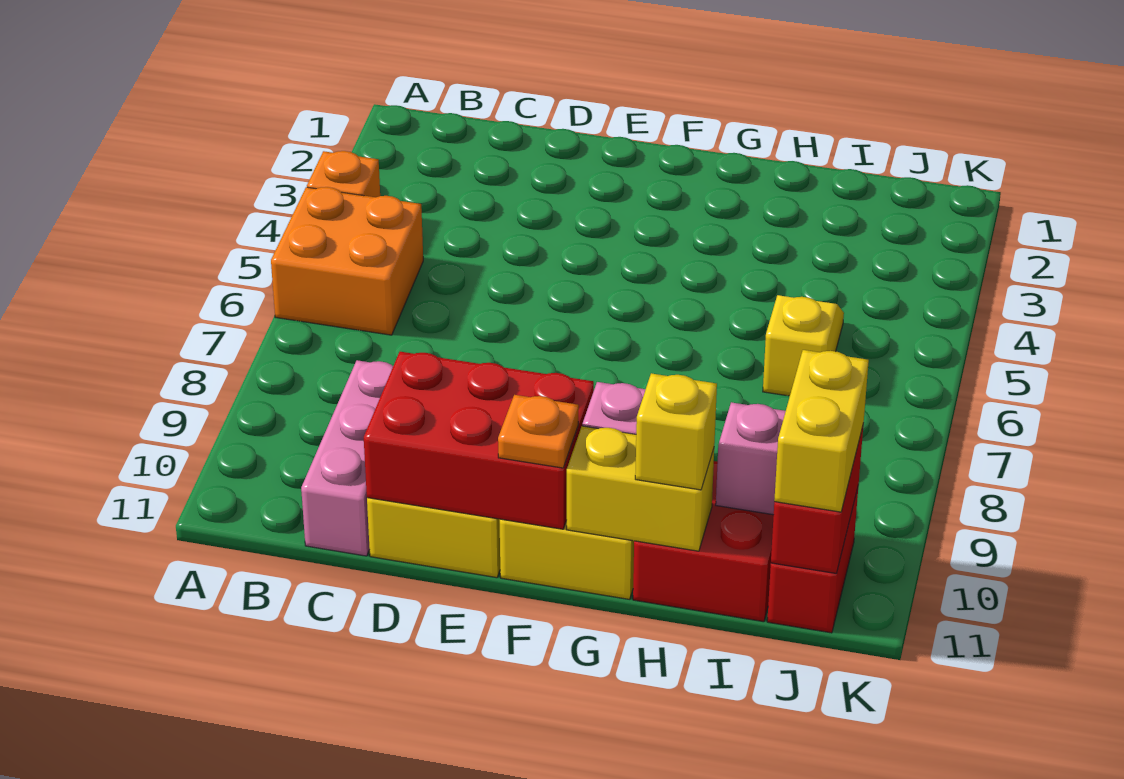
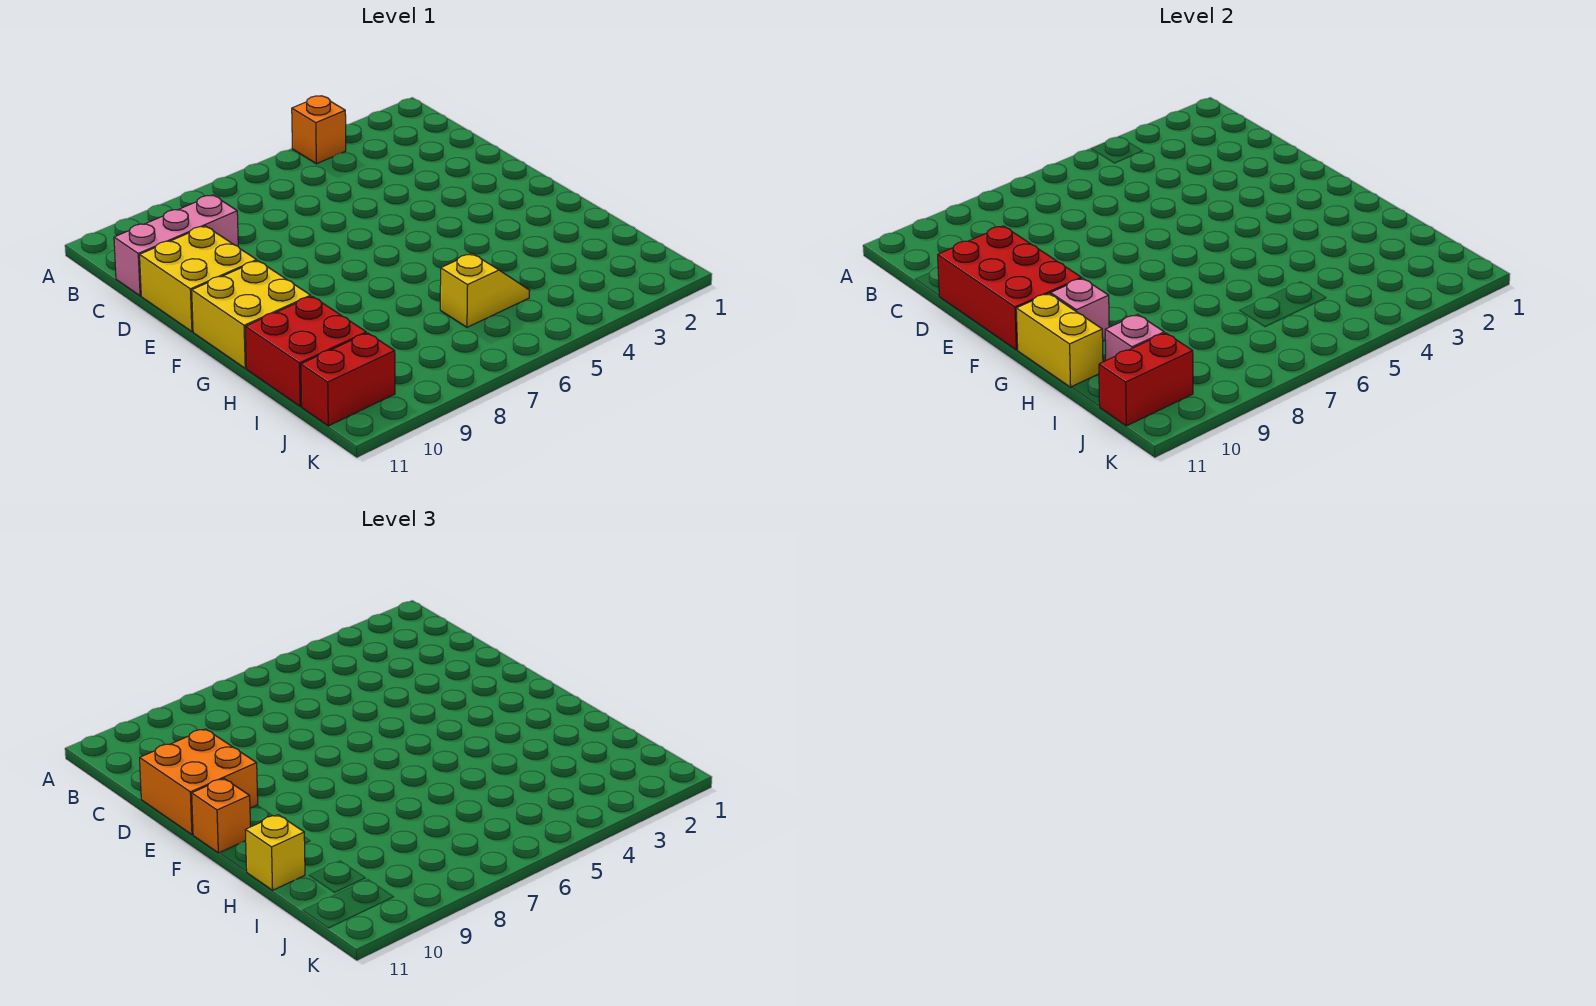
orange brick A5:B6 level 1 -> orange brick D10:E11 level 3
orange plate F11 level 3 -> orange brick F11 level 3
yellow brick J10:J11 level 3 -> none

